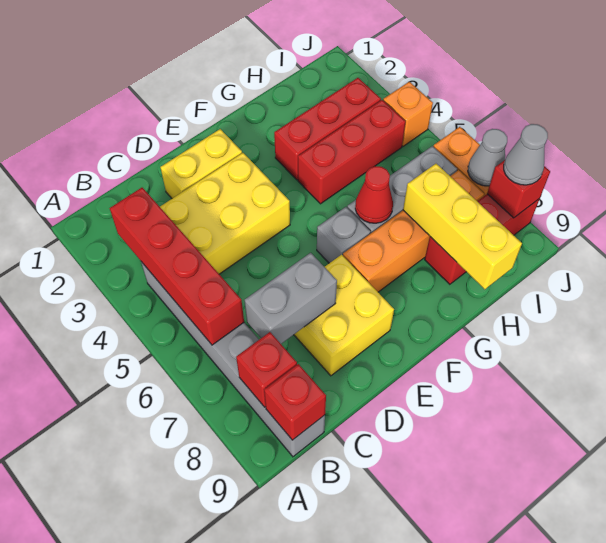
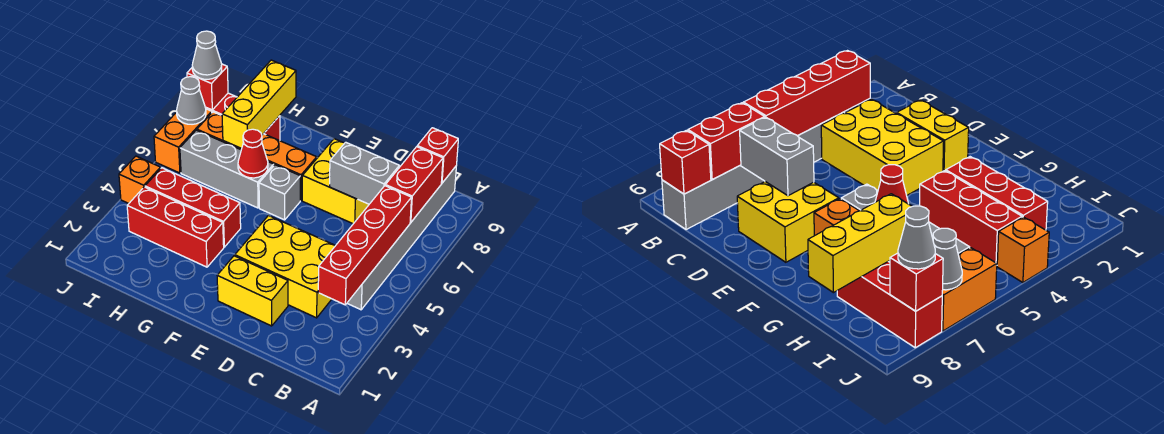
red brick B8 level 2 -> red brick B7:B8 level 2

